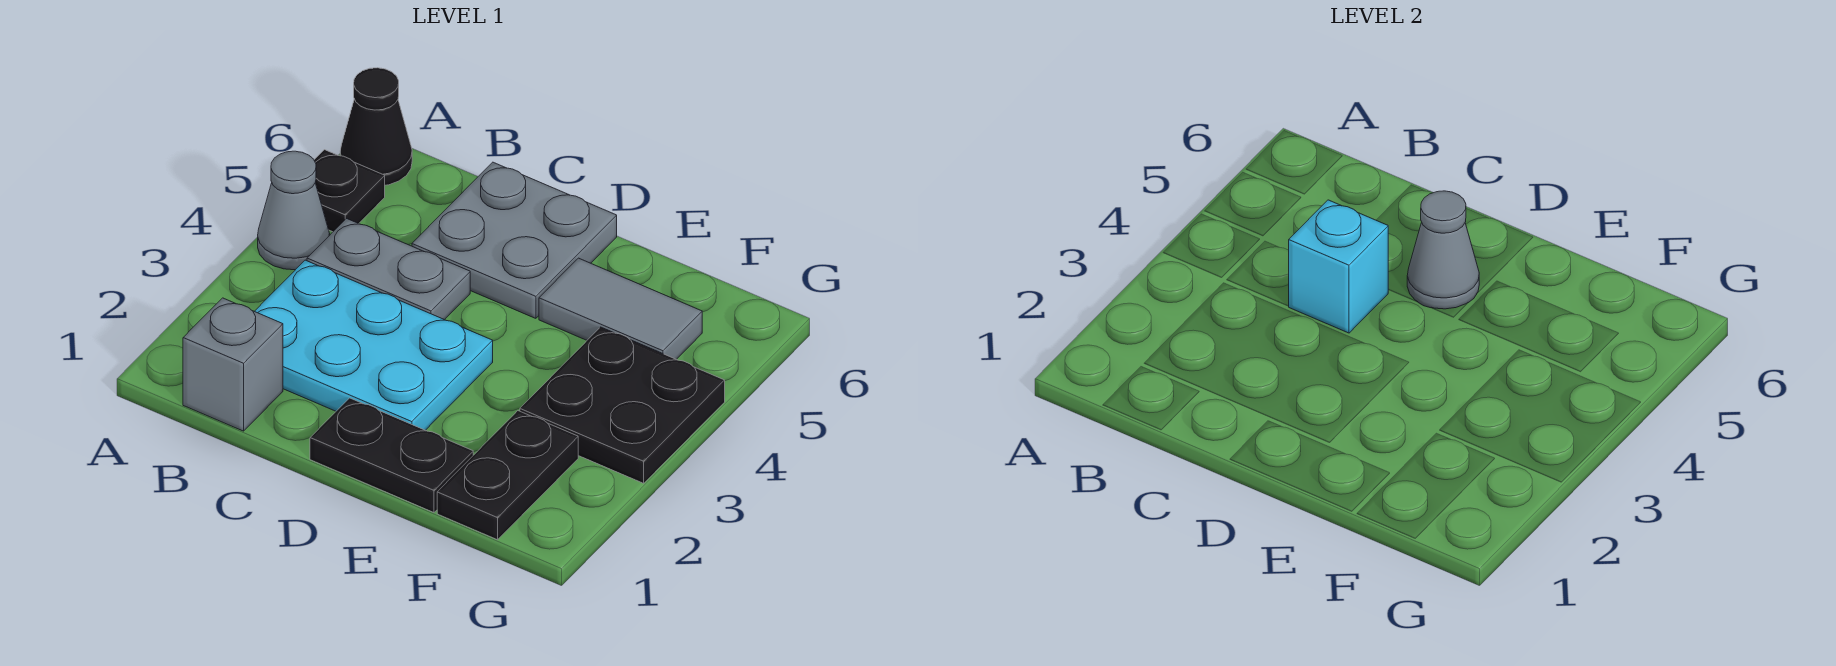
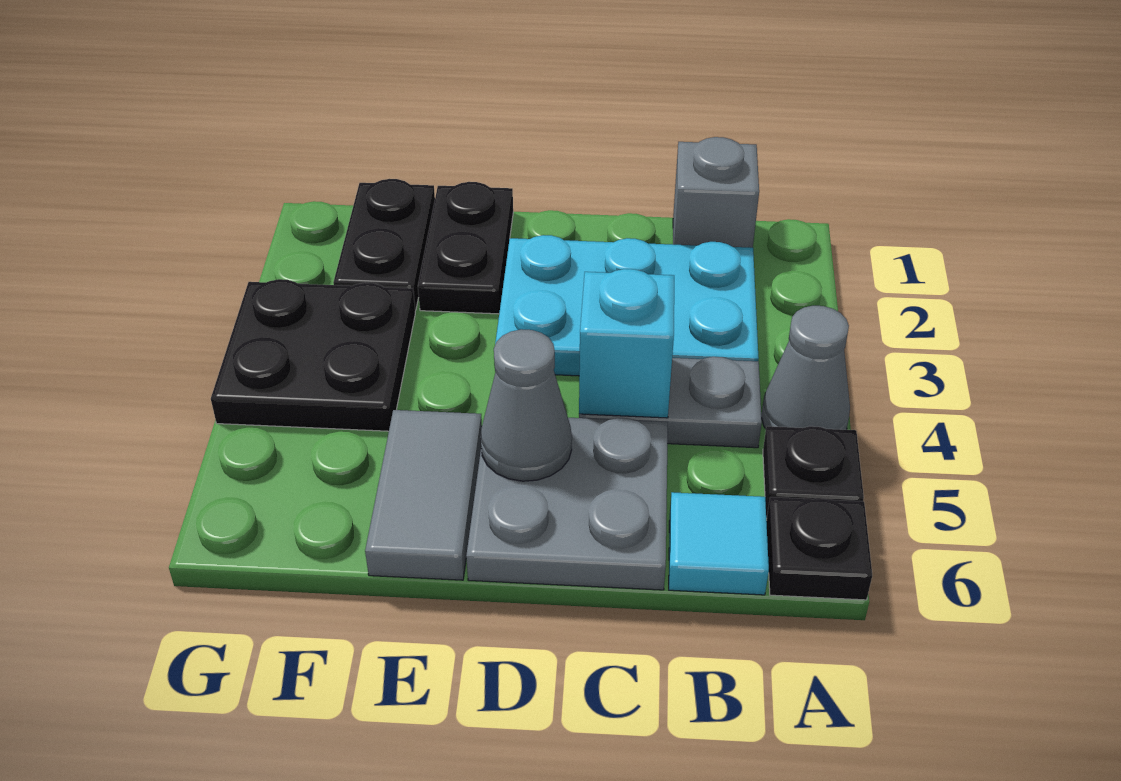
black cone A6 level 1 -> black plate A6 level 1
none -> cyan tile B6 level 1
black plate D1:E1 level 1 -> black plate E1:E2 level 1
grey tile E5:F5 level 1 -> grey tile E5:E6 level 1

